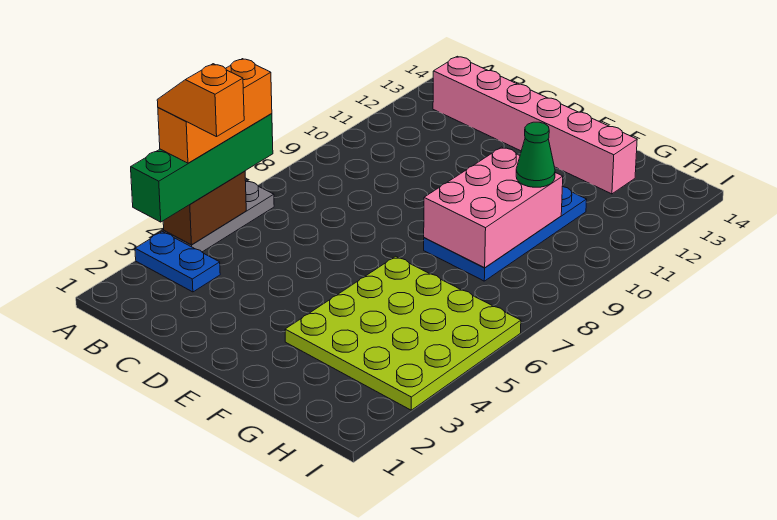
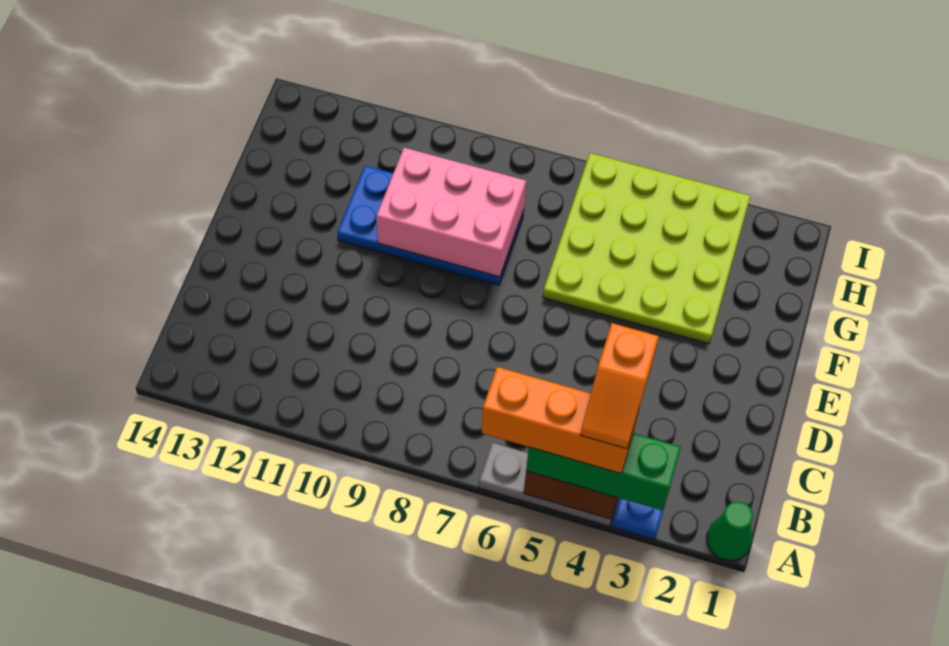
green brick A3:A6 level 3 -> green brick A3:A5 level 3
pink brick B13:G13 level 1 -> none
green cone G10 level 3 -> green cone A1 level 1

